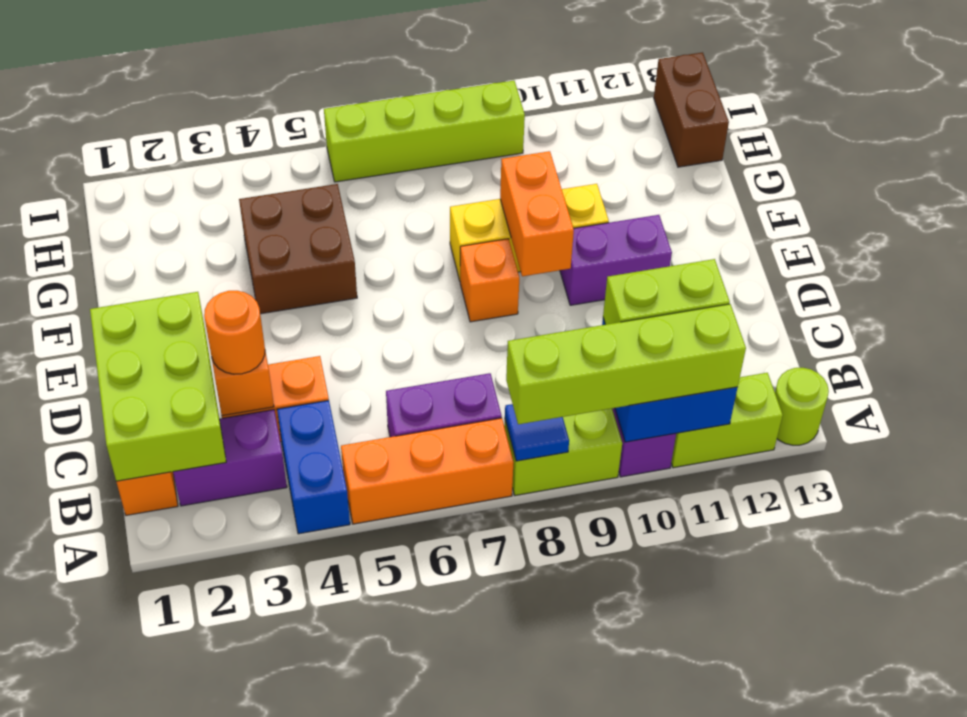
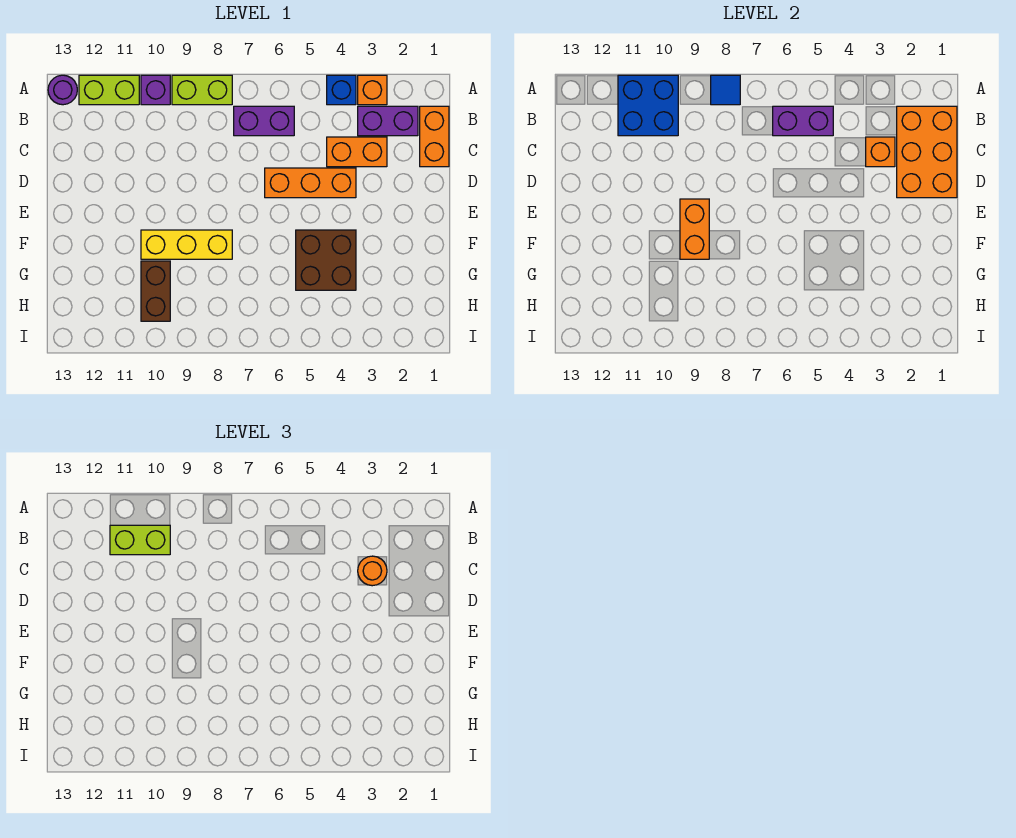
blue brick A4:B4 level 1 -> blue brick A4 level 1
orange brick A5:A7 level 1 -> orange brick D4:D6 level 1
lime brick A8:A11 level 3 -> none
lime round brick A13 level 1 -> purple round brick A13 level 1
lime brick B1:D2 level 2 -> orange brick B1:D2 level 2
orange brick E8 level 1 -> orange brick A3 level 1
purple brick E10:E11 level 1 -> purple brick B5:B6 level 2
brown brick H13:I13 level 1 -> brown brick G10:H10 level 1
lime brick I6:I9 level 1 -> none

